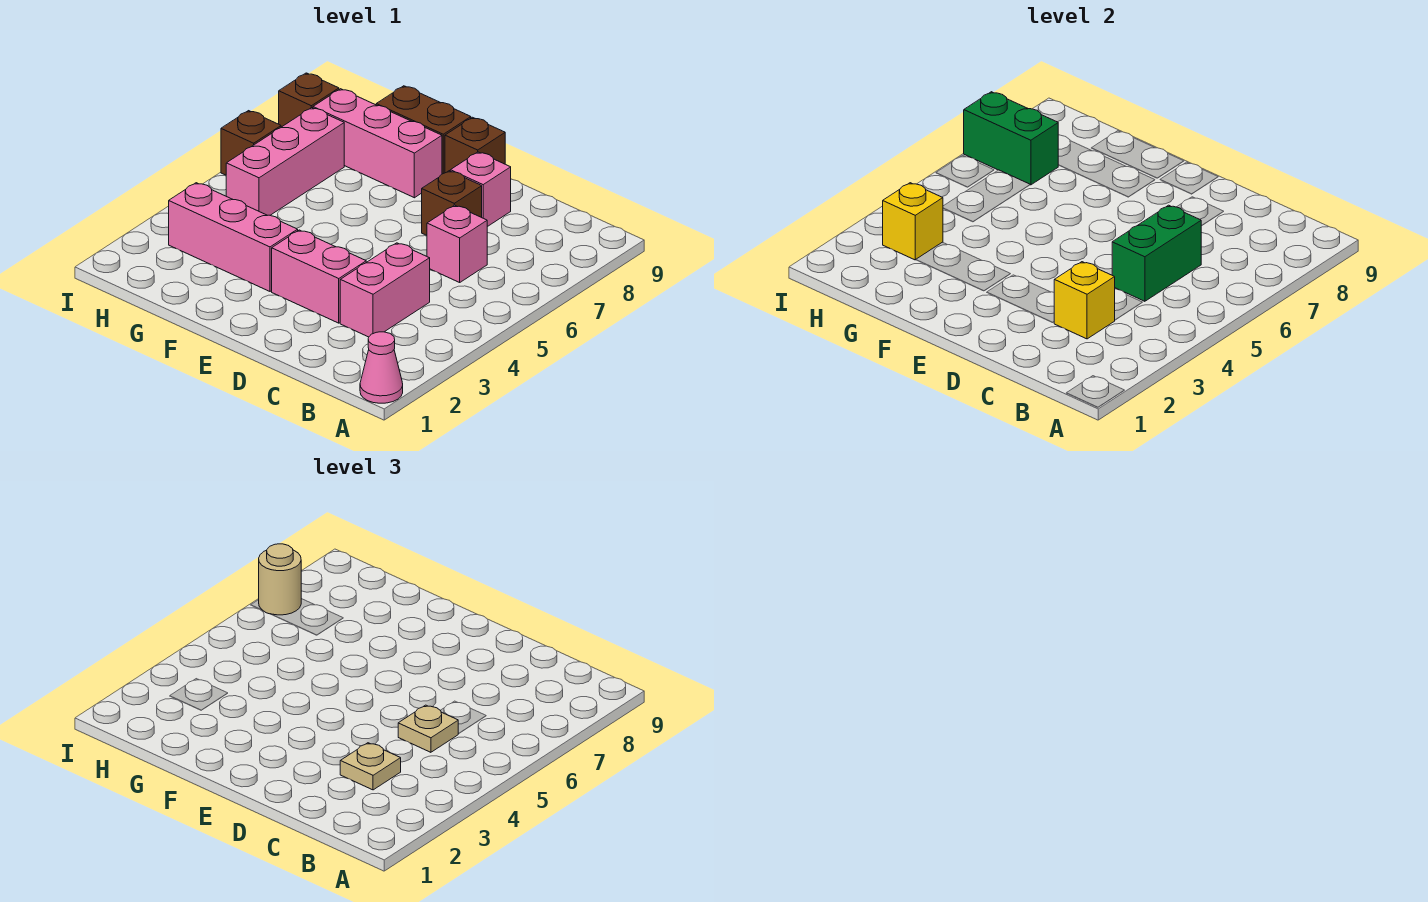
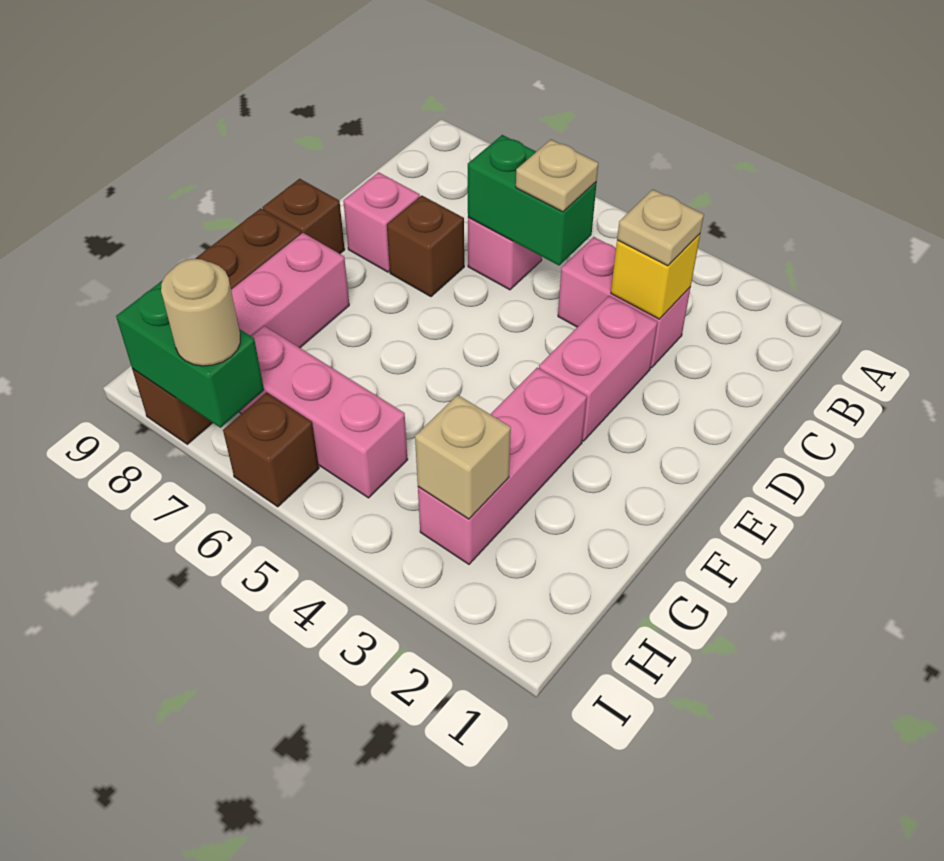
pink cone A1 level 1 -> none
yellow brick H3 level 2 -> tan brick H3 level 2
green brick H7:I7 level 2 -> green brick I7:I8 level 2

